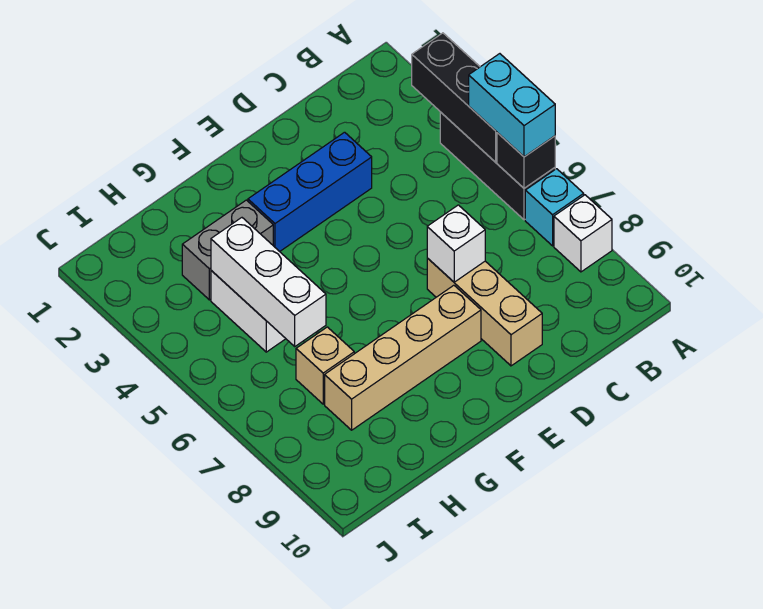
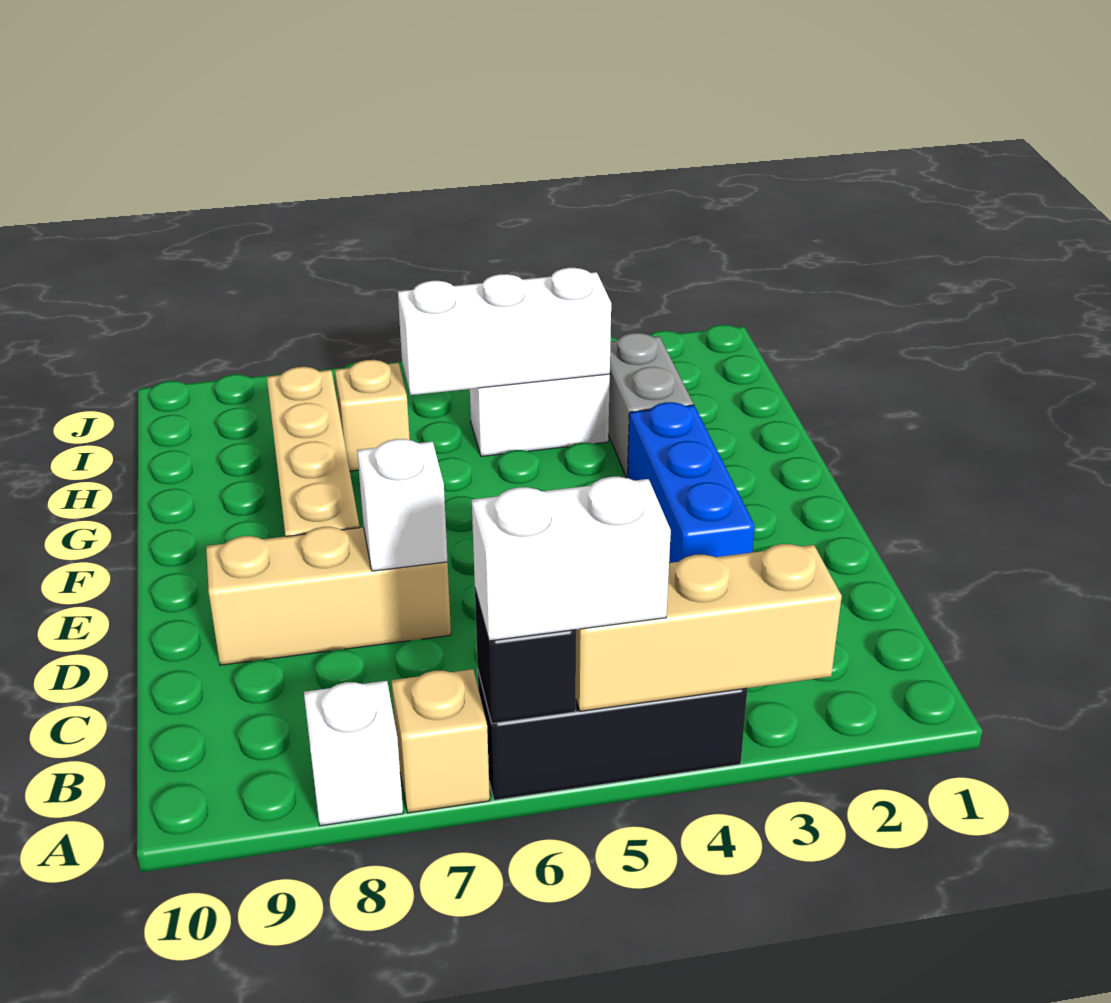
black brick A3:A5 level 2 -> tan brick A3:A5 level 2
cyan brick A5:A6 level 3 -> white brick A5:A6 level 3
cyan brick A7 level 1 -> tan brick A7 level 1

